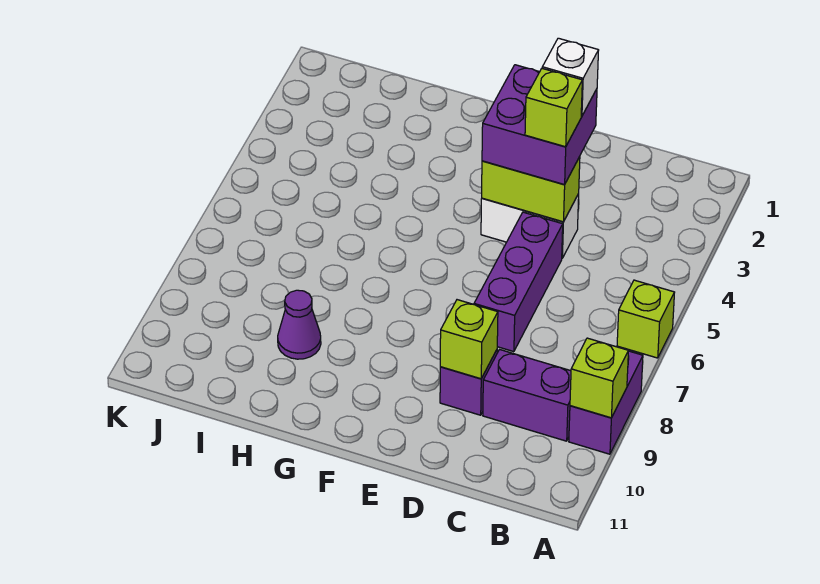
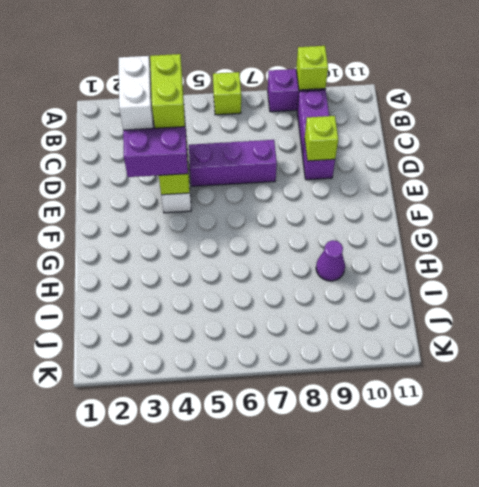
white brick D3 level 4 -> white brick C3:D3 level 4
lime brick D4 level 4 -> lime brick C4:D4 level 4

